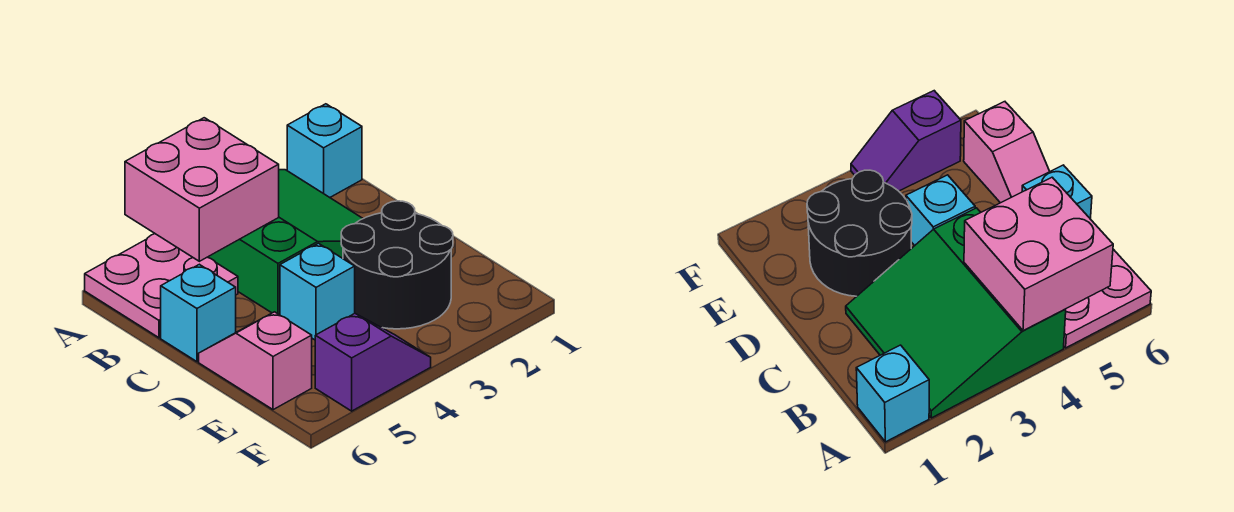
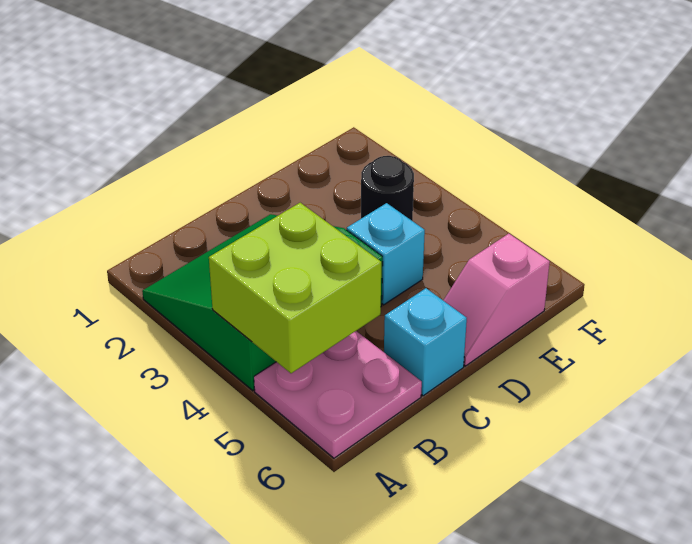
cyan brick A1 level 1 -> none
pink brick A4:B5 level 2 -> lime brick A4:B5 level 2
black round brick D2:E3 level 1 -> black round brick E3 level 1
purple slope F4:F5 level 1 top 5 -> none

